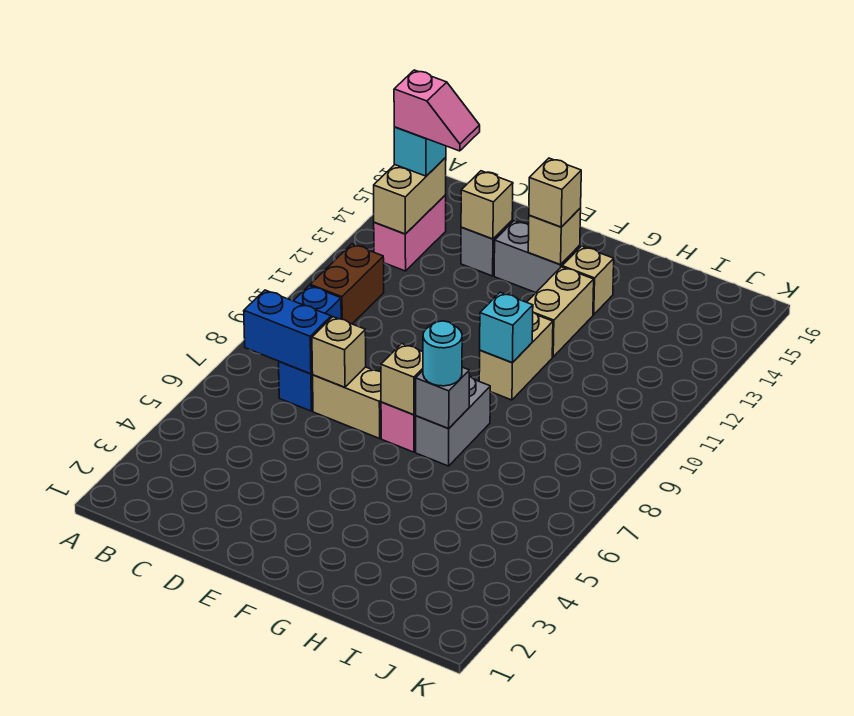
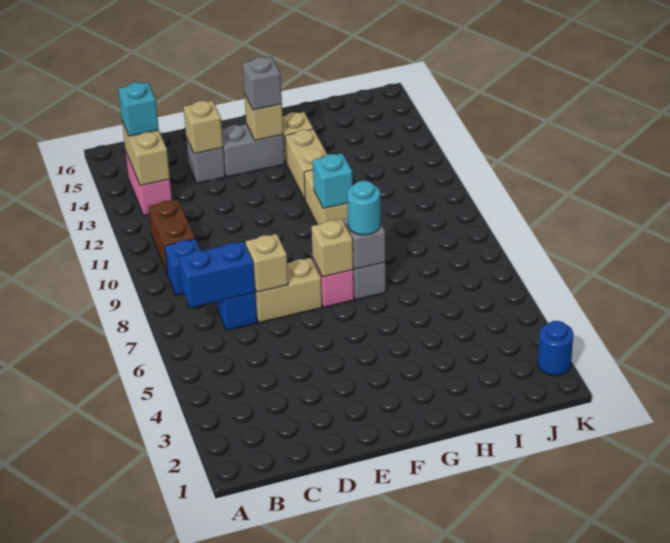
pink slope B14:C14 level 4 top B -> none
tan brick F14 level 3 -> grey brick F14 level 3
none -> blue round brick K2 level 1

